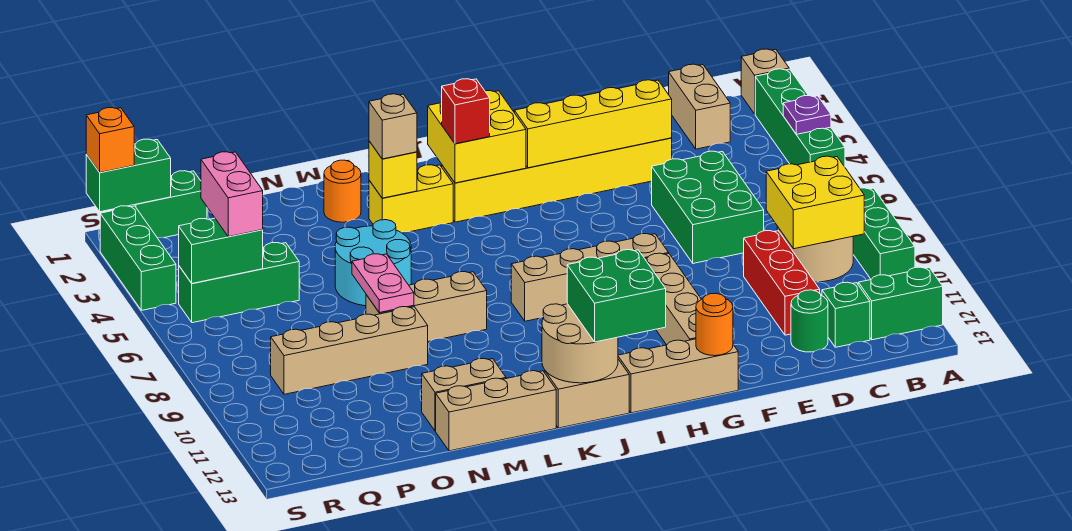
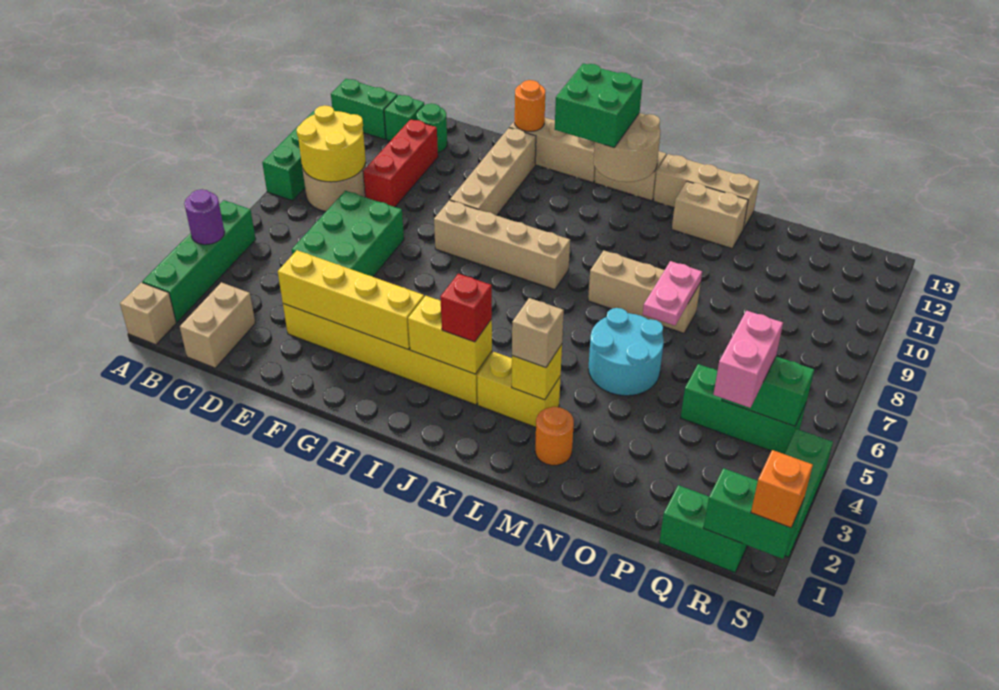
purple plate A4 level 2 -> purple round brick A4 level 2
yellow brick B8:C9 level 2 -> yellow round brick B8:C9 level 2
yellow brick I2:J3 level 2 -> yellow brick I3:J3 level 2
tan brick N9:Q9 level 1 -> none

